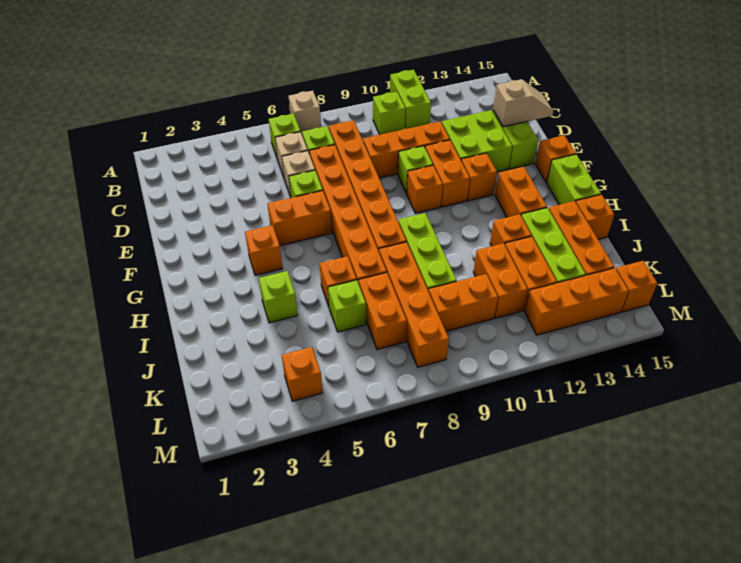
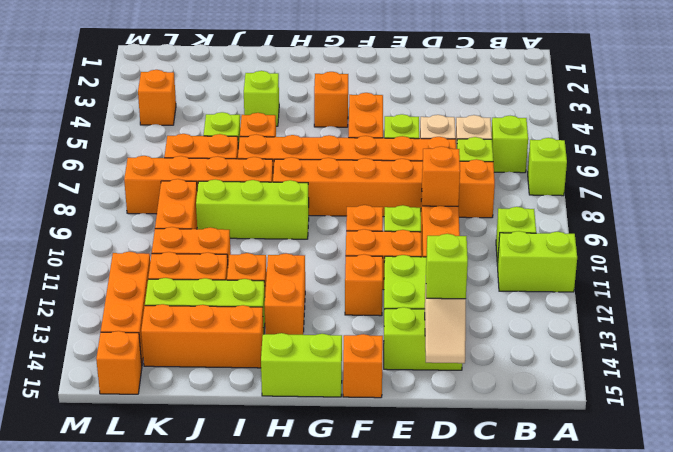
tan brick A7 level 1 -> lime brick A7 level 1
none -> lime brick D14 level 3
orange brick G13:H13 level 1 -> orange brick H12:H13 level 1
orange brick I15 level 1 -> orange brick D9 level 2

